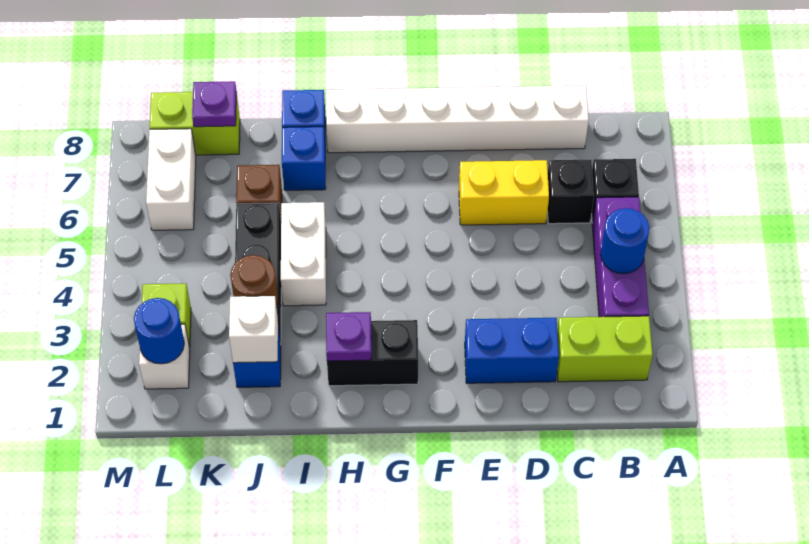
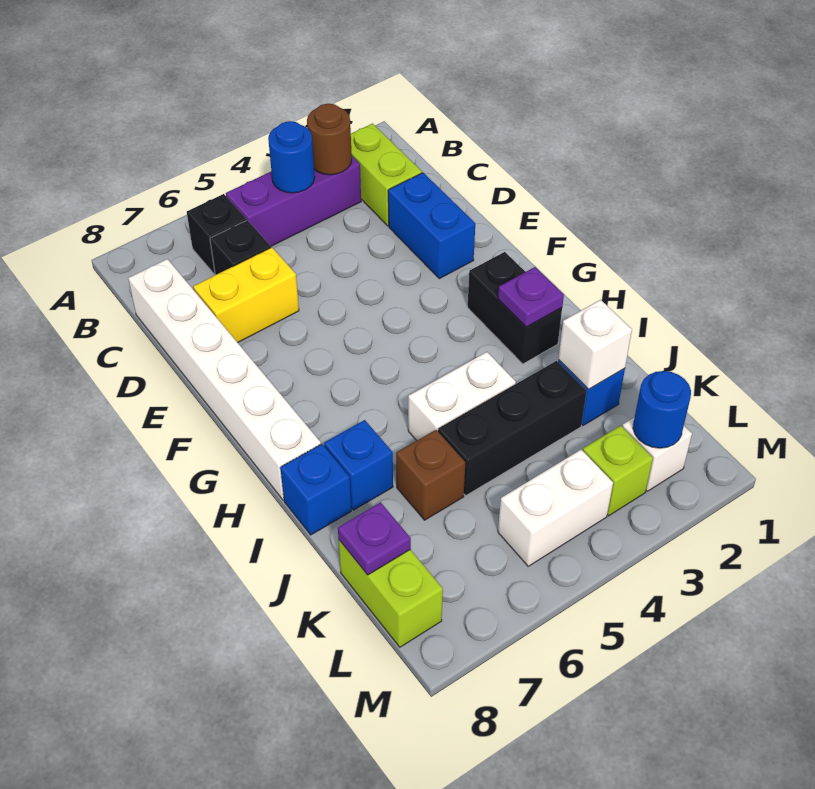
yellow brick D6:E6 level 1 -> yellow brick D6:D7 level 1
brown round brick J3 level 2 -> brown round brick B3 level 2
white brick L6:L7 level 1 -> white brick L4:L5 level 1

